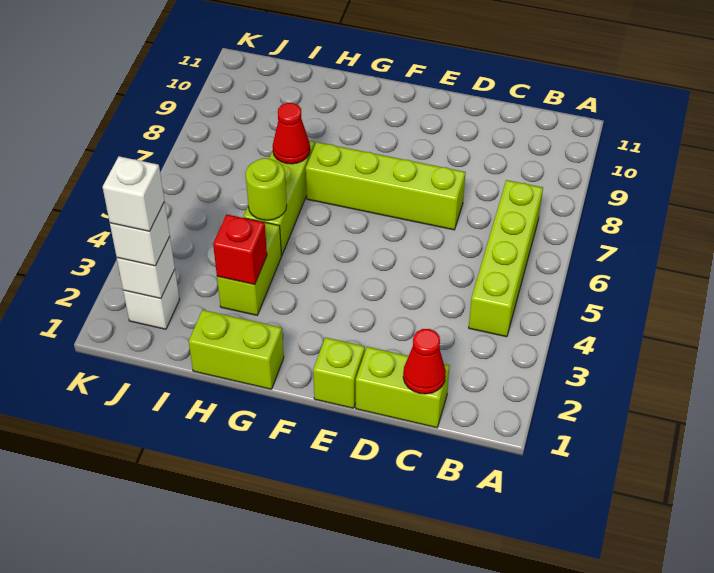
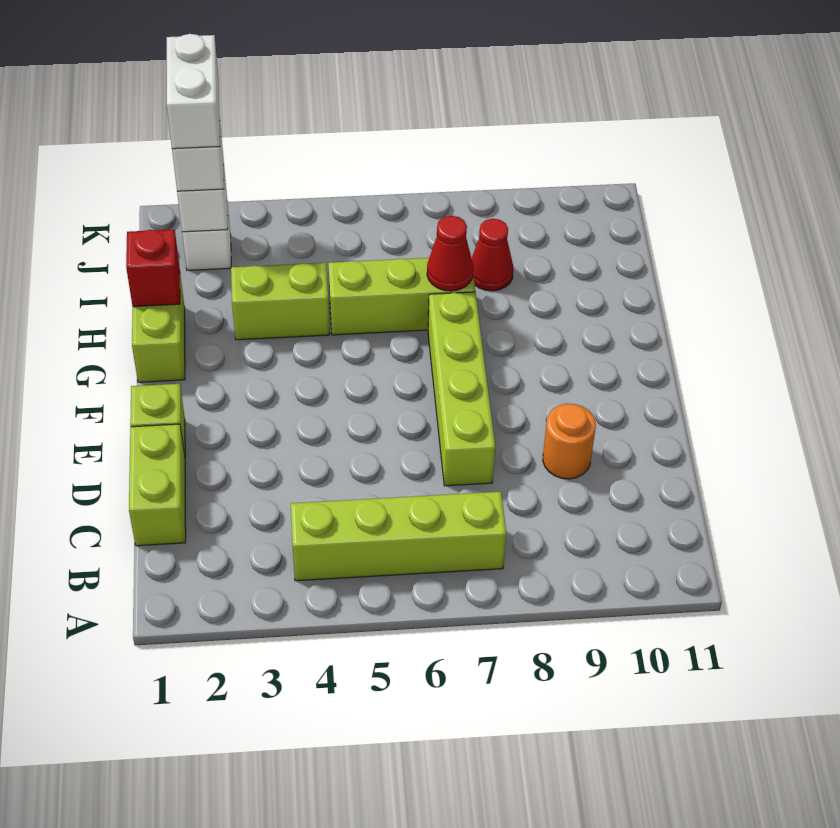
red cone C1 level 2 -> red cone I8 level 1
none -> orange round brick D9 level 1
red brick H3 level 2 -> red brick H1 level 2
lime round brick H5 level 2 -> none
white brick J2 level 4 -> white brick J2:K2 level 4

